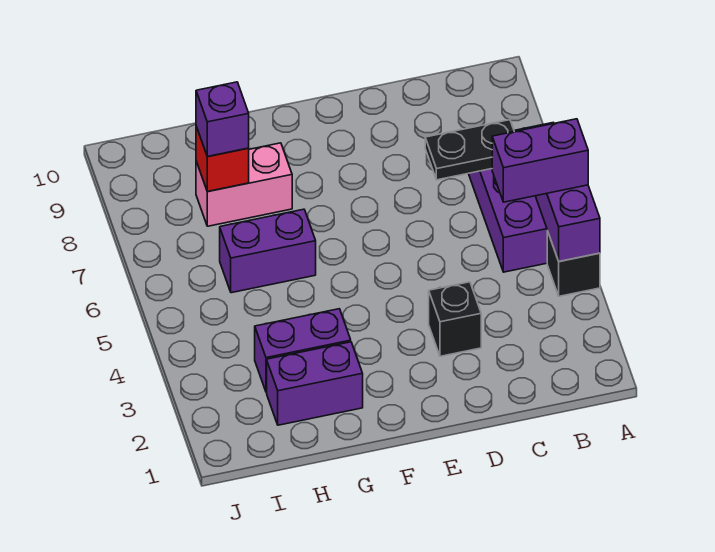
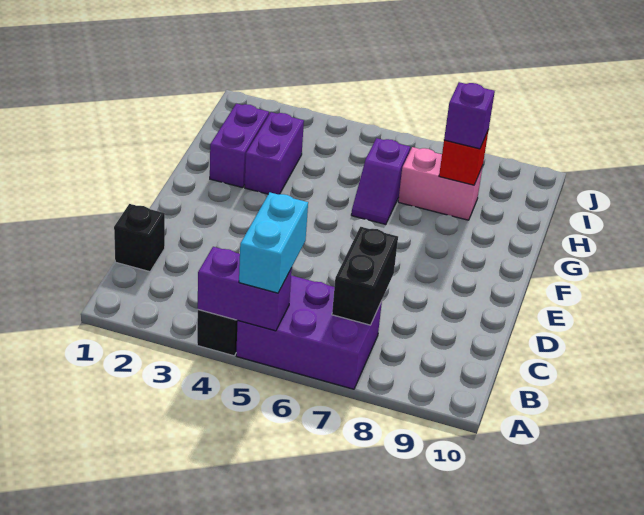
purple brick A5:B5 level 3 -> cyan brick A5:B5 level 3
black plate B7:C7 level 2 -> black brick B7:C7 level 2
black brick D3 level 1 -> black brick C1 level 1
purple brick G6:H6 level 1 -> purple slope G6:H6 level 1 top H
pink brick G8:H8 level 1 -> pink brick H7:H8 level 1

